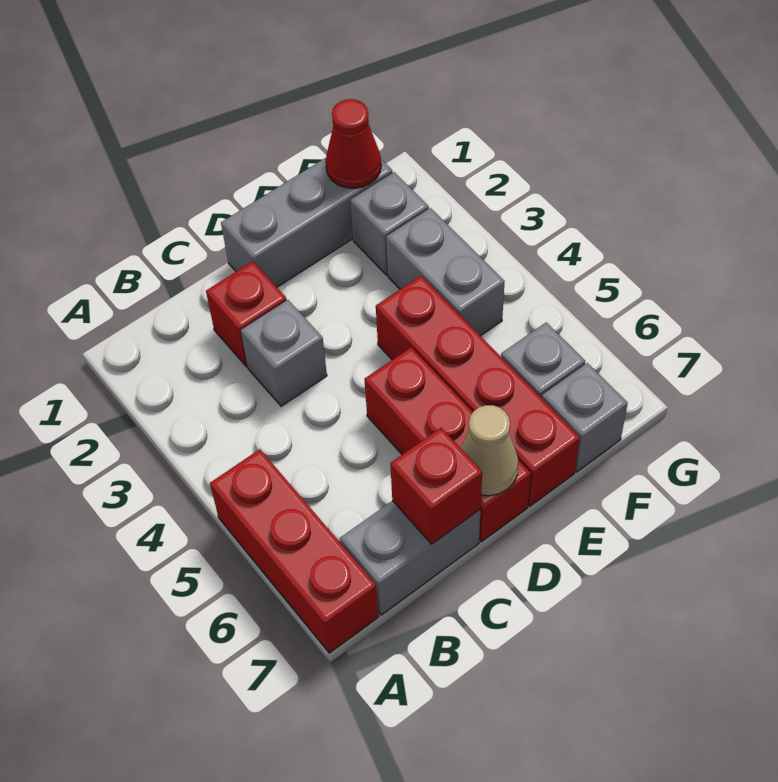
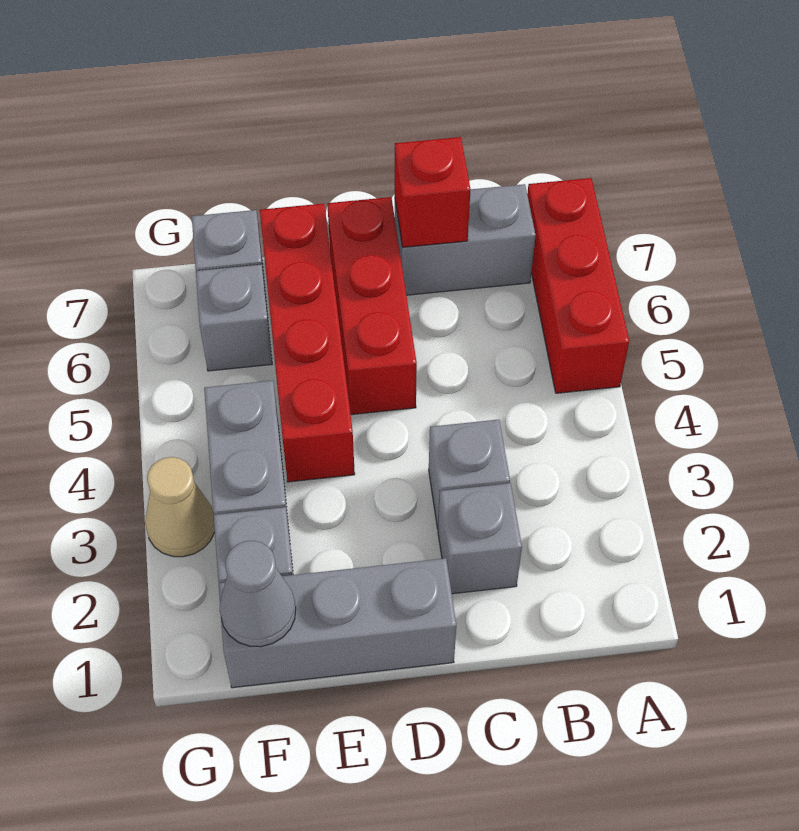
red brick C2 level 1 -> grey brick C2 level 1
tan cone D7 level 2 -> tan cone G3 level 1
red cone F1 level 2 -> grey cone F1 level 2

